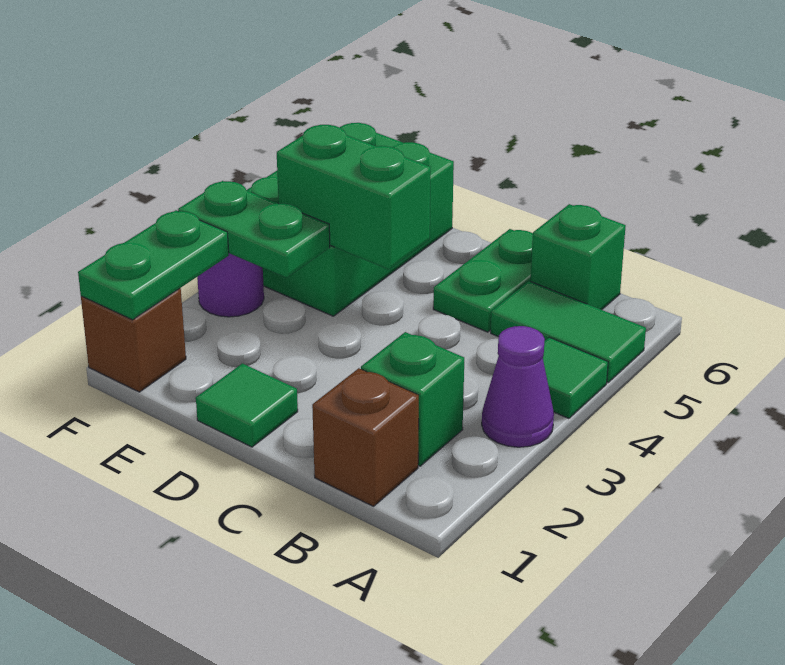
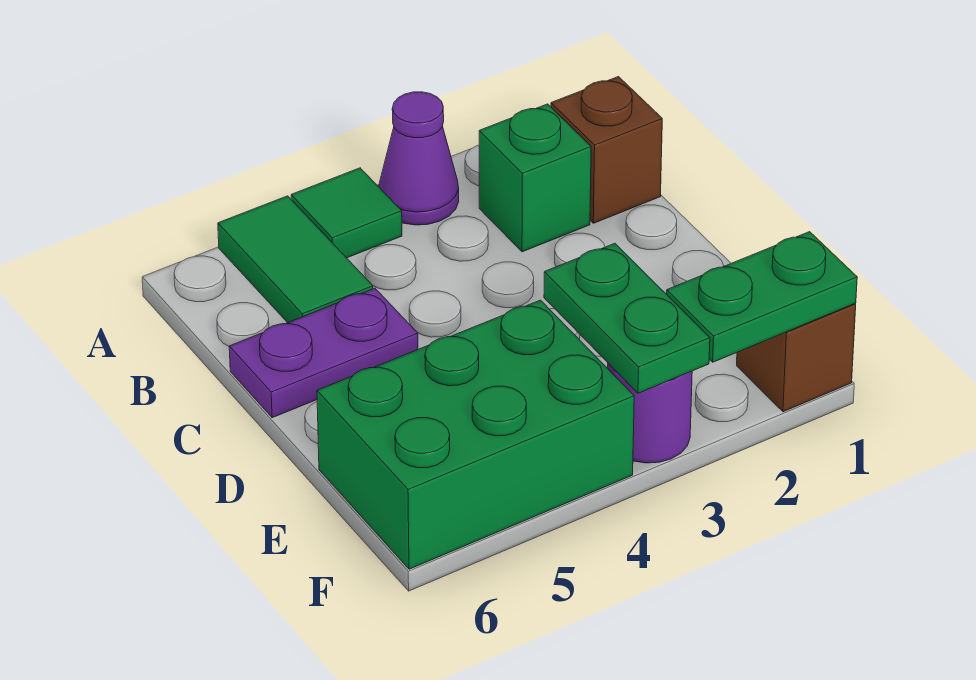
green brick B6 level 1 -> none
green plate C5:C6 level 1 -> purple plate C5:C6 level 1
green tile D1 level 1 -> none
green brick D4:E4 level 2 -> none

